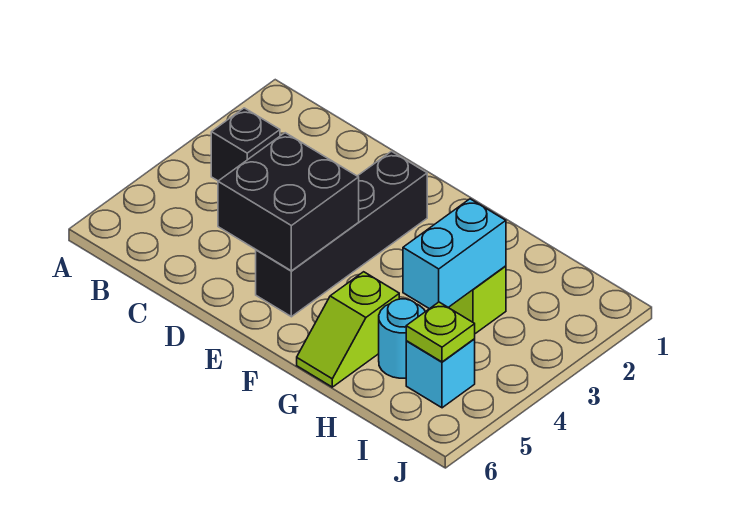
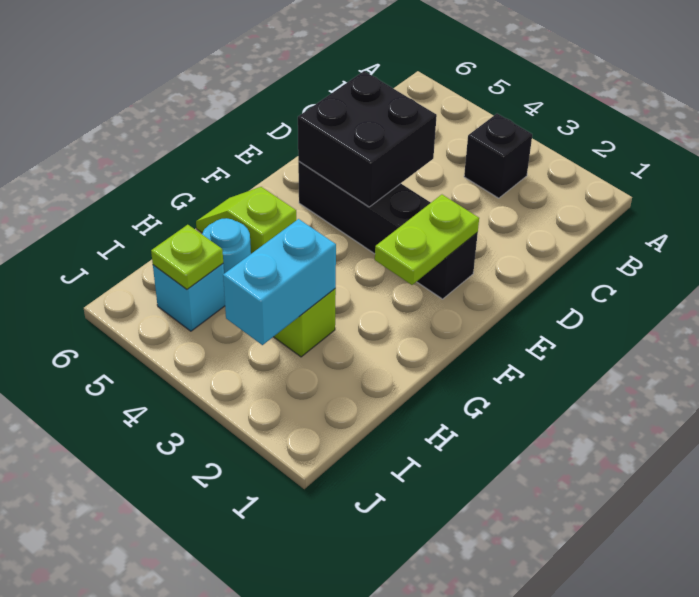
none -> lime plate E2:F2 level 2
cyan brick H3:H4 level 2 -> cyan brick H3:I3 level 2

